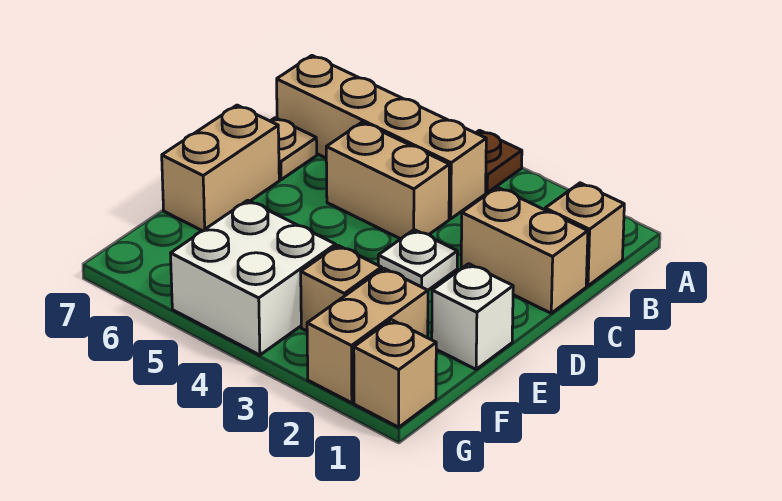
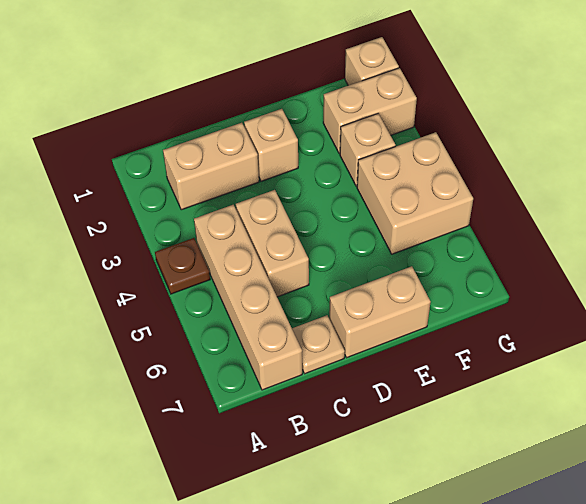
tan brick B1 level 1 -> tan brick D2 level 1
tan brick C1:C2 level 1 -> tan brick B2:C2 level 1
white plate D3 level 1 -> none
white brick E1 level 1 -> none
white brick F4:G5 level 1 -> tan brick F4:G5 level 1

